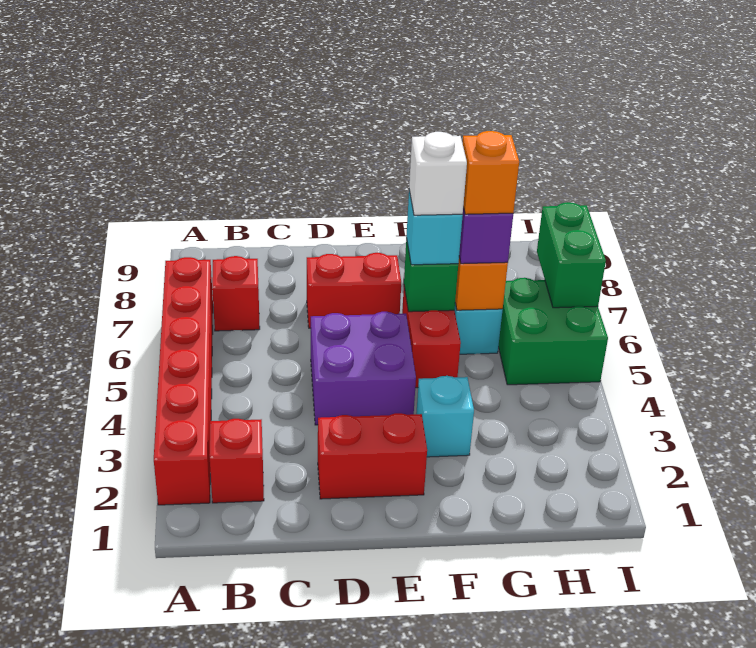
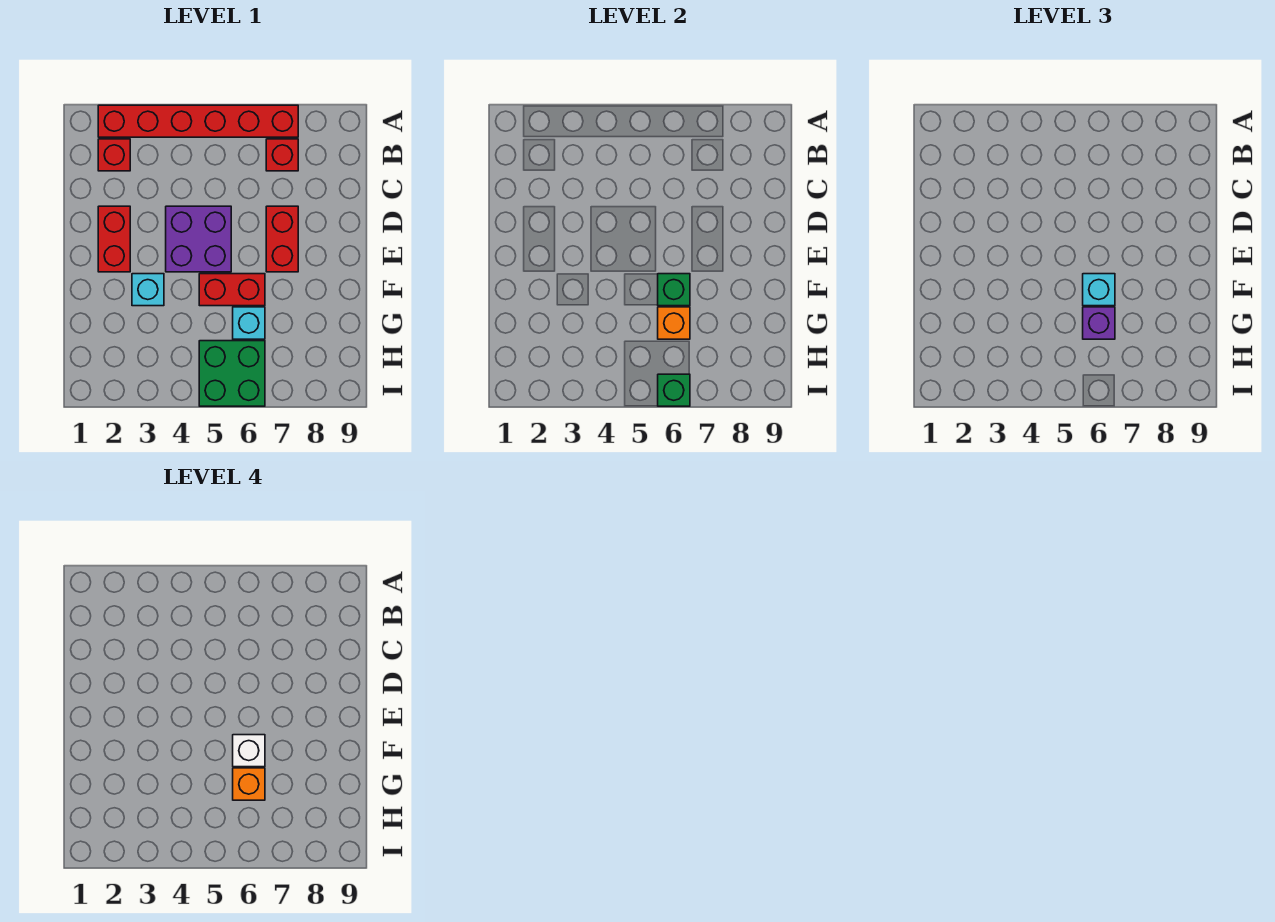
green brick I6:I7 level 2 -> green brick I6 level 2

